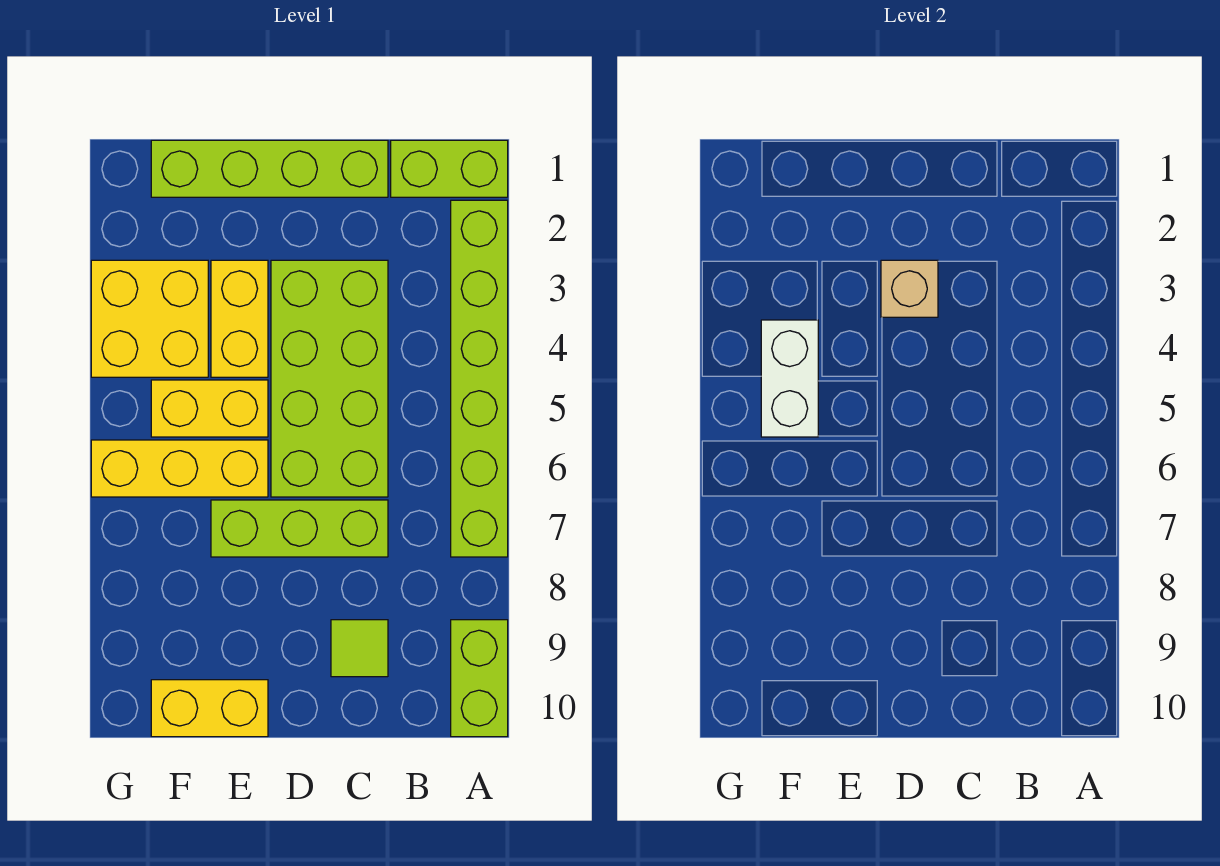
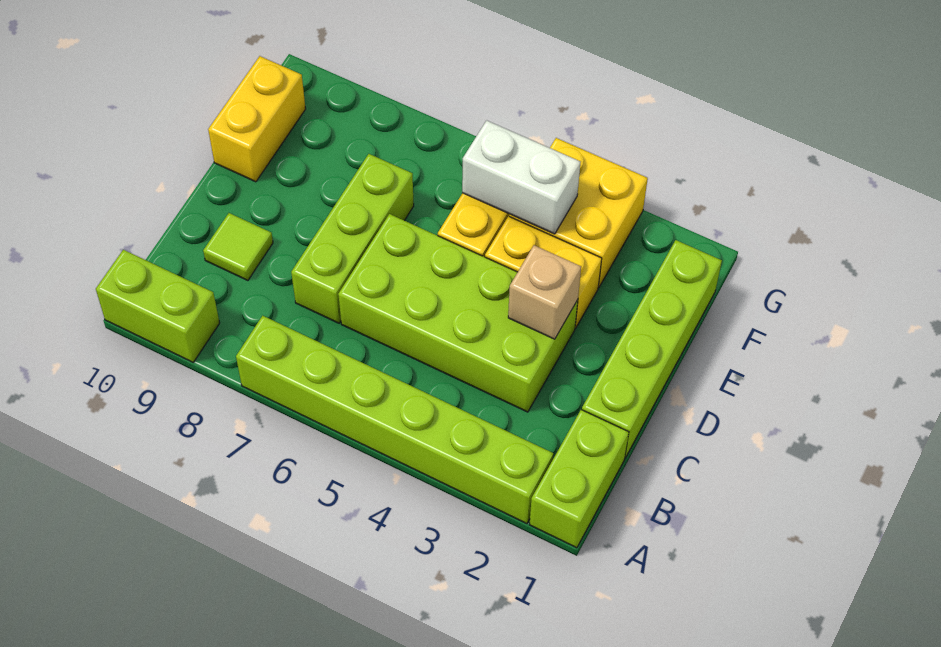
yellow brick E6:G6 level 1 -> none

